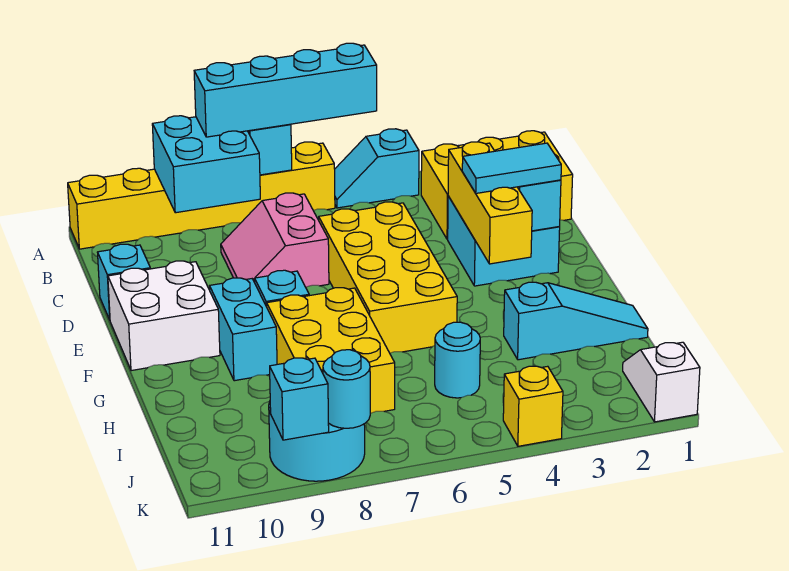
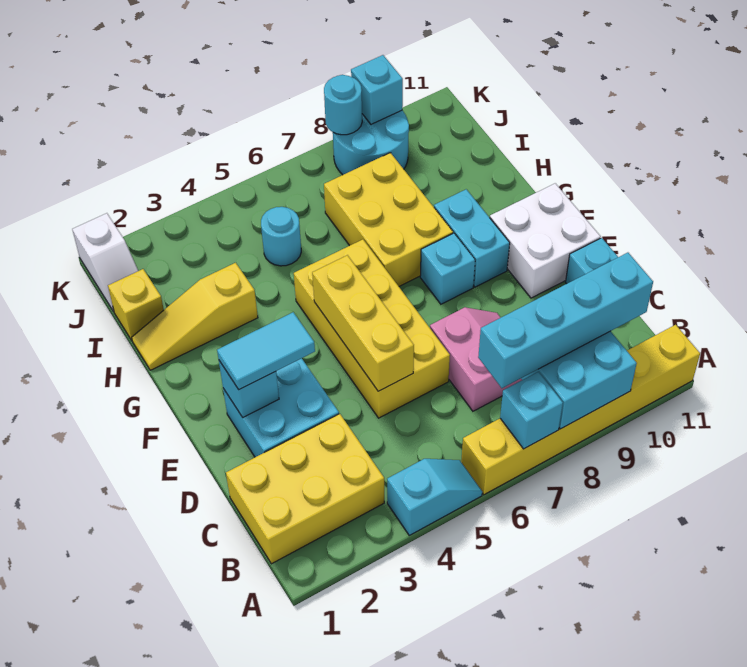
cyan brick A5:A8 level 3 -> cyan brick B7:B10 level 3
yellow brick D3:F3 level 2 -> yellow brick D5:F5 level 2
cyan slope H1:H3 level 1 top 3 -> yellow slope H1:H3 level 1 top 3
yellow brick K4 level 1 -> yellow brick I1 level 1

